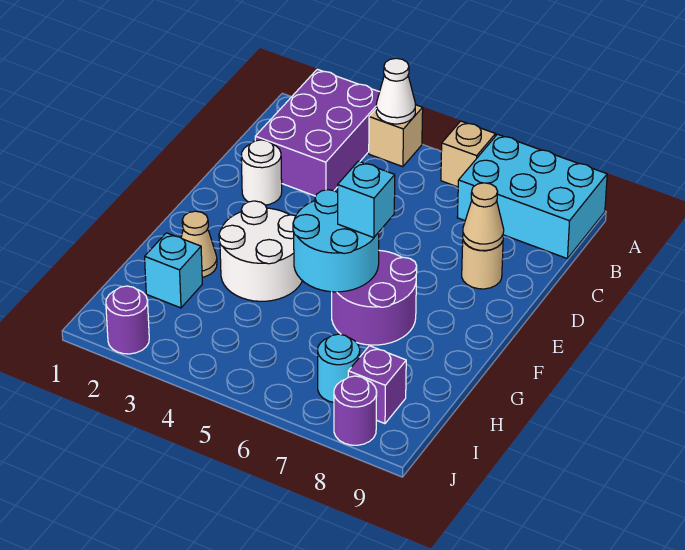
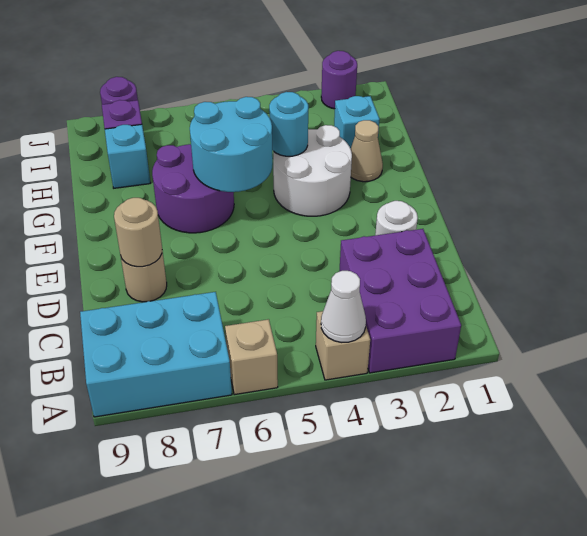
tan cone D8 level 2 -> tan round brick D8 level 2
cyan brick F6 level 3 -> cyan brick H8 level 1
cyan round brick I7 level 1 -> cyan round brick G4 level 2

